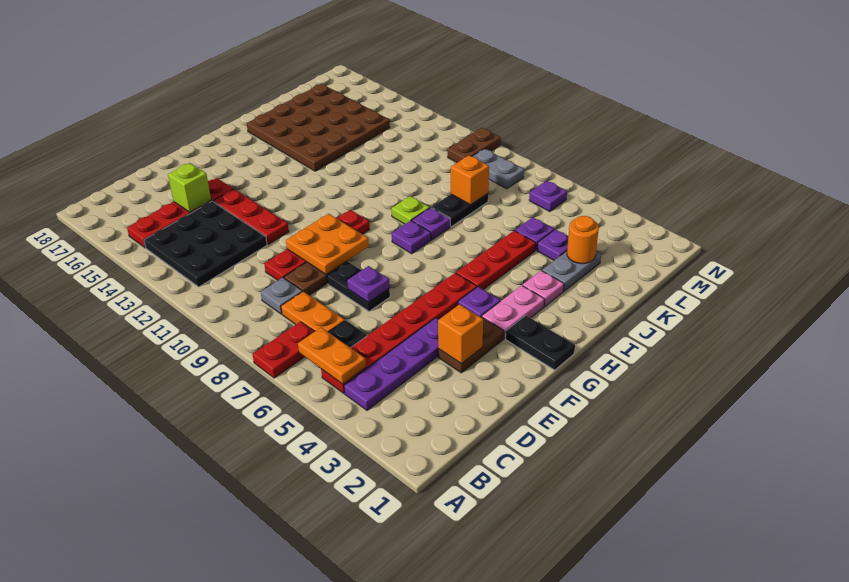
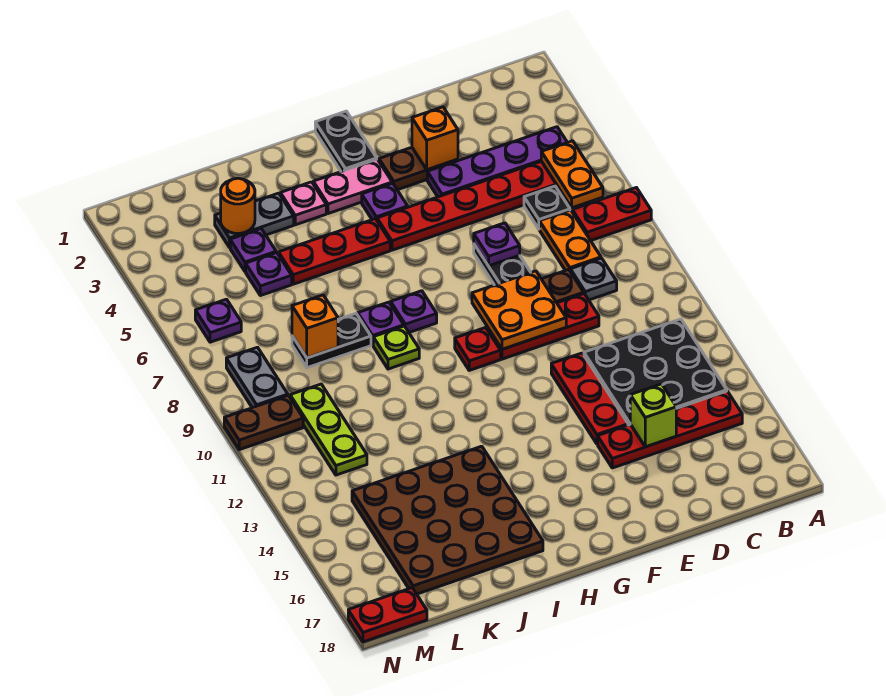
none -> lime plate L10:L12 level 1
none -> red plate M18:N18 level 1

